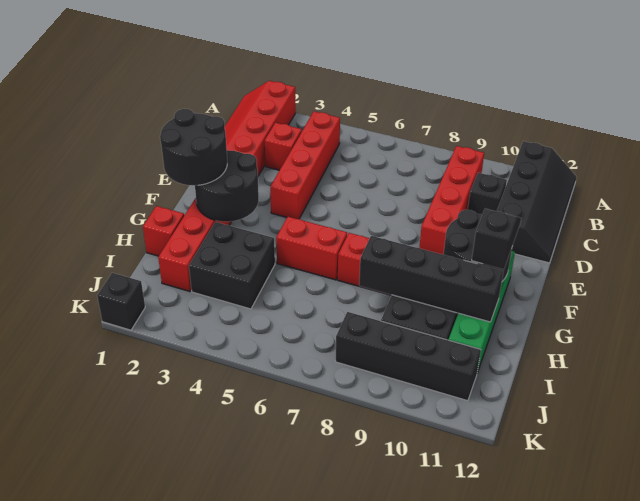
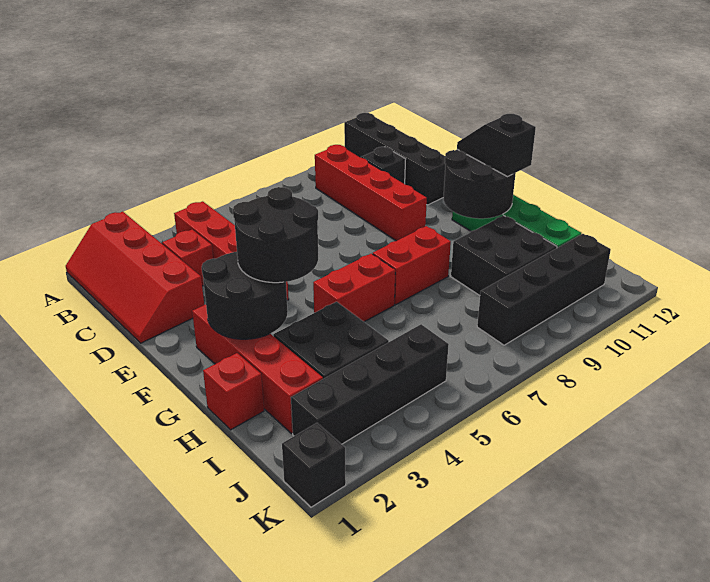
black round brick F1:G2 level 3 -> black round brick F3:G4 level 3
black brick H8:H11 level 2 -> black brick J2:J5 level 1

